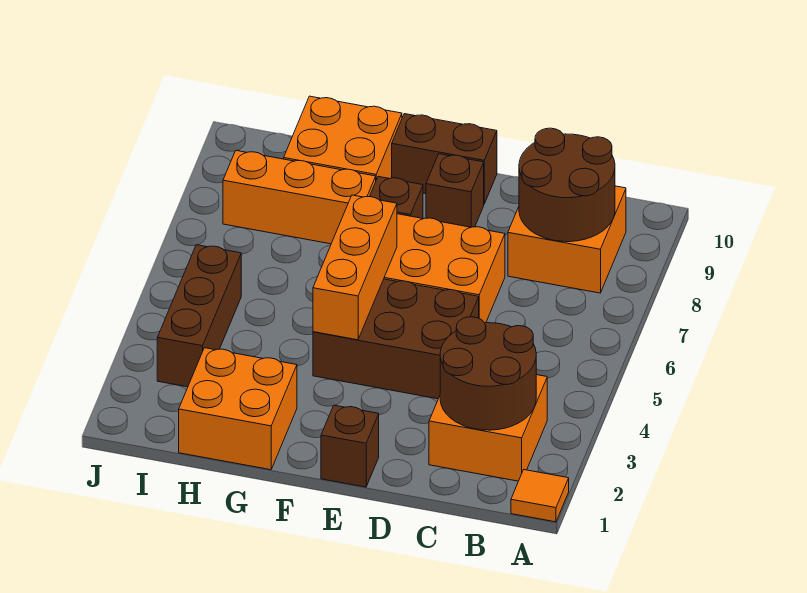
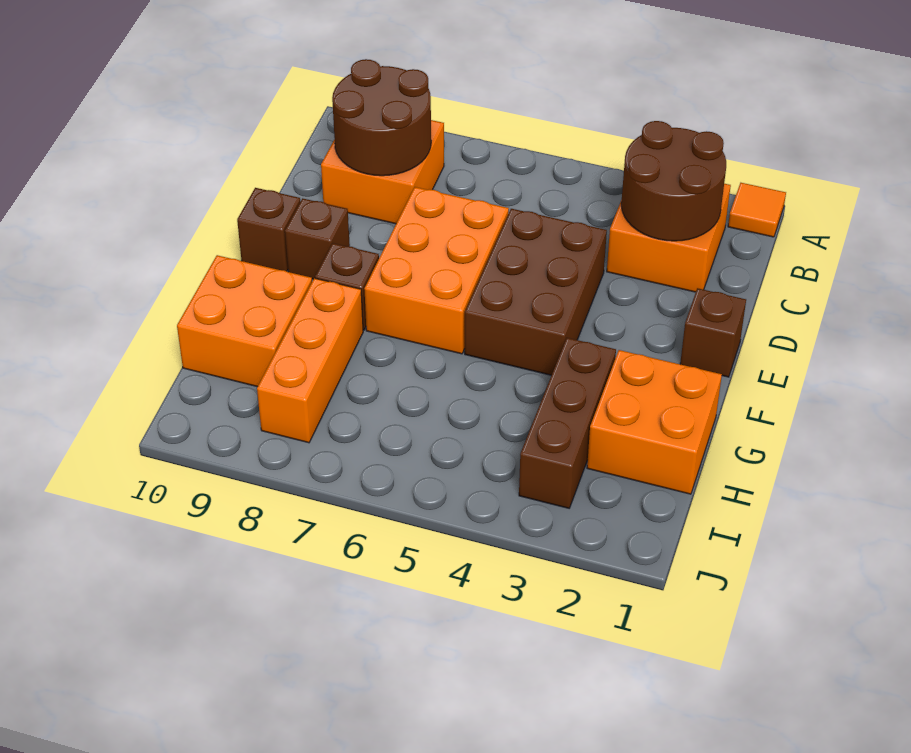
brown brick E10:F10 level 1 -> brown brick E10 level 1
orange brick F4:F6 level 2 -> none
brown brick I3:I5 level 1 -> brown brick G3:I3 level 1

